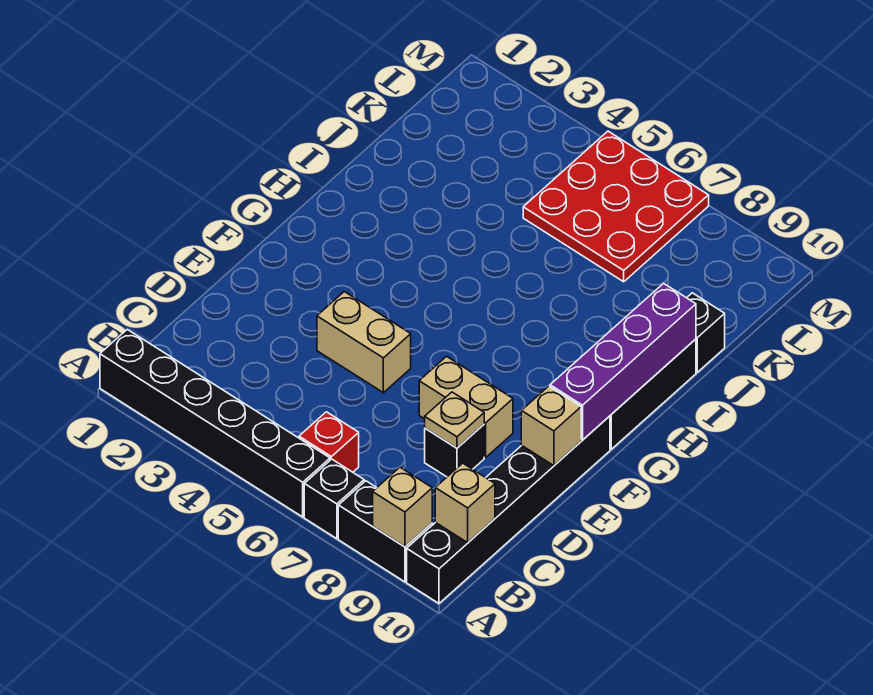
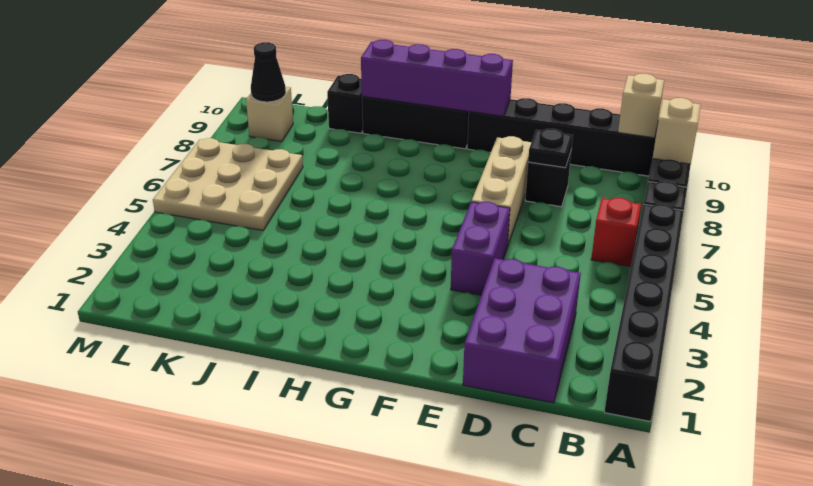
none -> purple brick C1:D3 level 1
tan plate D8 level 2 -> black plate D8 level 2
tan brick E4:E5 level 1 -> purple brick E4:E5 level 1
tan brick E7:E8 level 1 -> tan brick E6:E8 level 1
tan brick E10 level 2 -> tan brick L9 level 1
red plate K5:M7 level 1 -> tan plate K5:M7 level 1
none -> black cone L9 level 2

